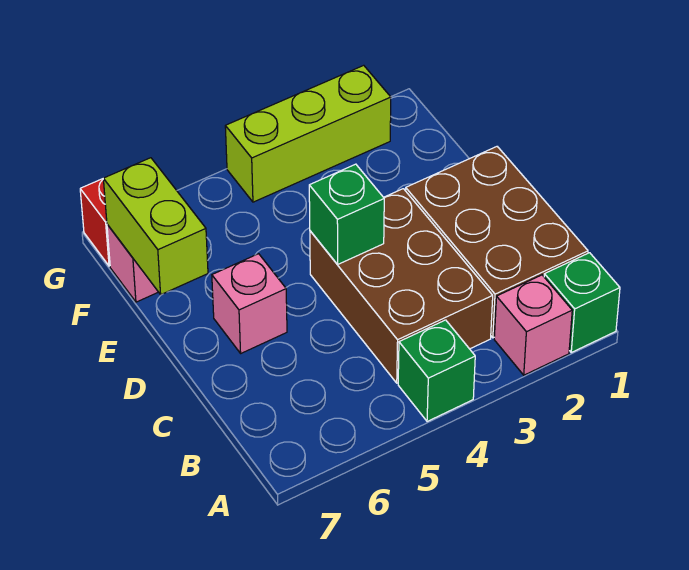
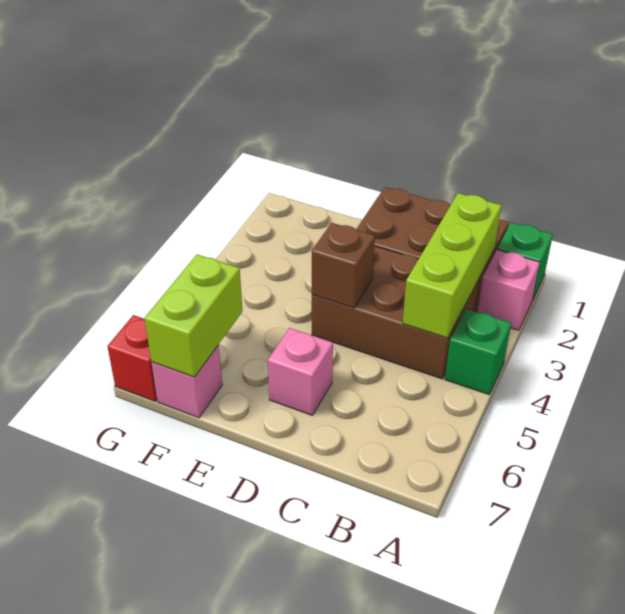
green brick D4 level 2 -> brown brick D4 level 2
lime brick E7:F7 level 2 -> lime brick F6:F7 level 2
lime brick G2:G4 level 1 -> lime brick B2:B4 level 2

